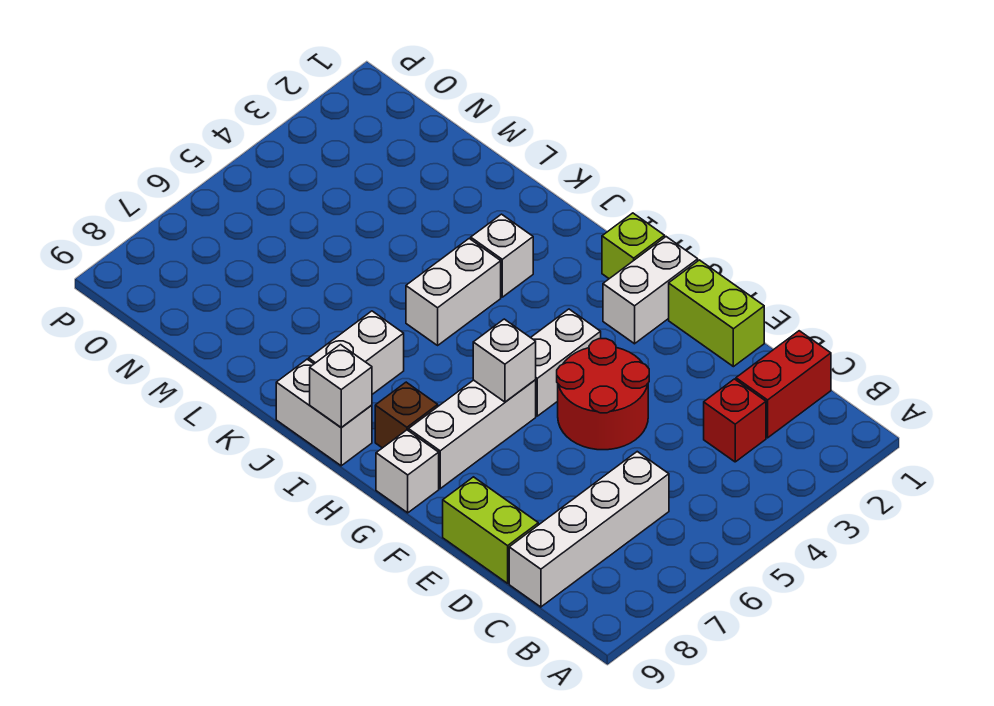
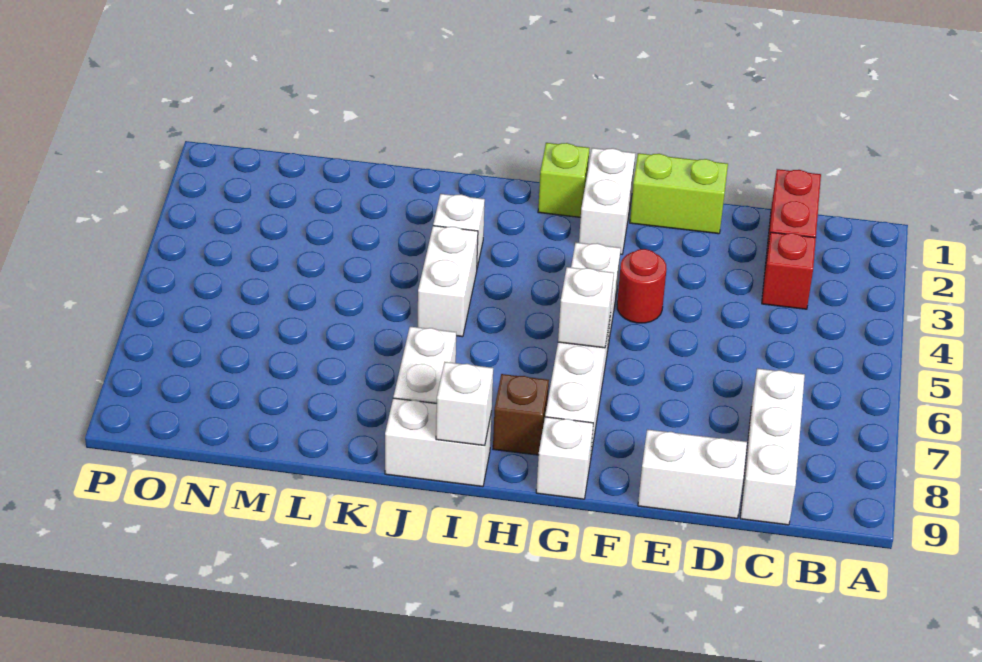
white brick C6:C9 level 1 -> white brick C7:C9 level 1
lime brick D9:E9 level 1 -> white brick D9:E9 level 1
red round brick E4:F5 level 1 -> red round brick F4 level 1

